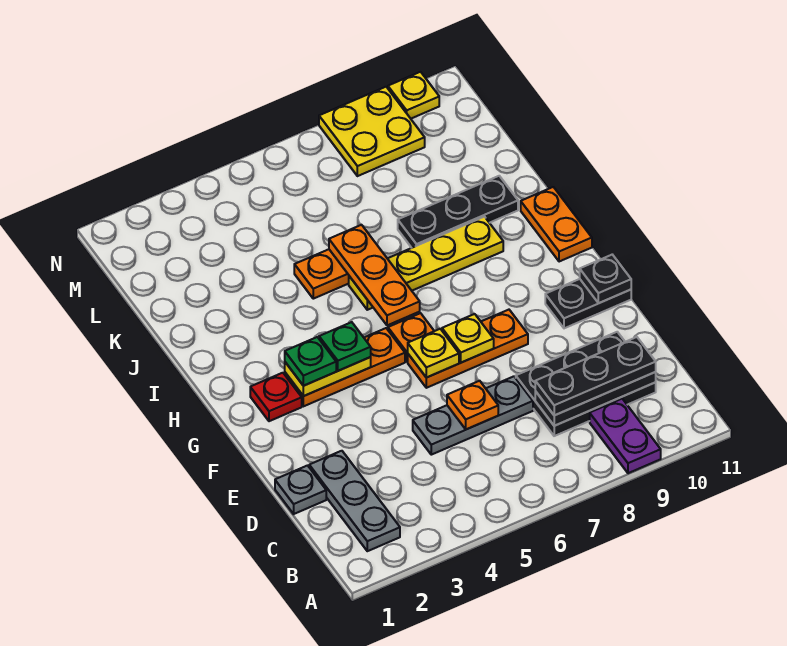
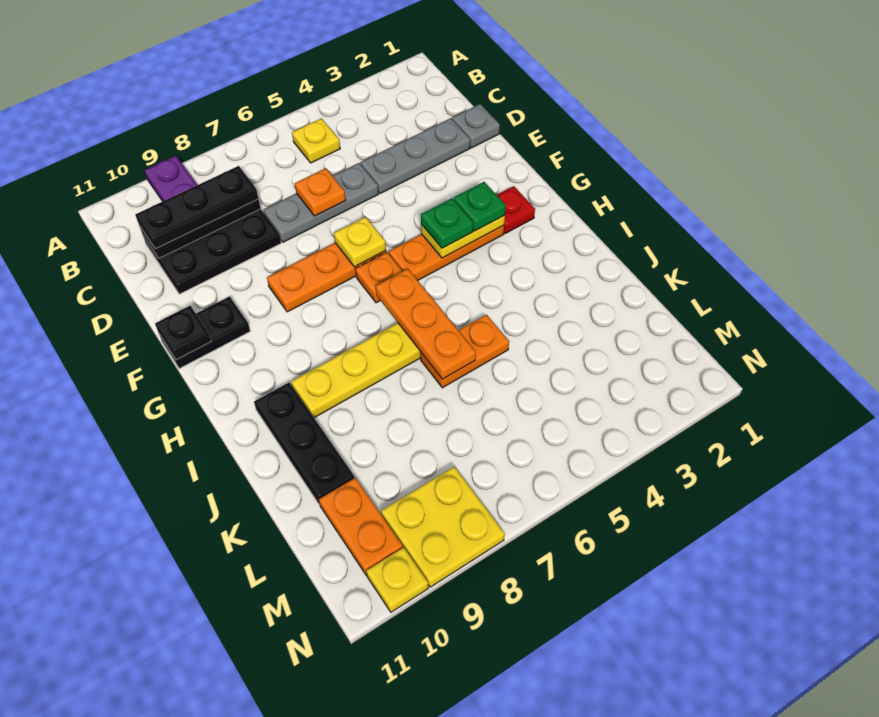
grey plate B2:D2 level 1 -> grey plate D2:D4 level 1
yellow plate F7 level 2 -> yellow plate B5 level 1
orange plate H11:I11 level 1 -> orange plate L10:M10 level 1
black plate J8:J10 level 1 -> black plate I10:K10 level 1

